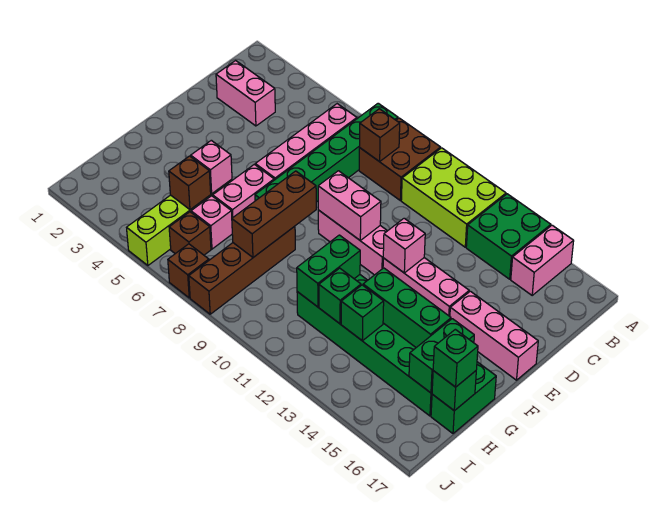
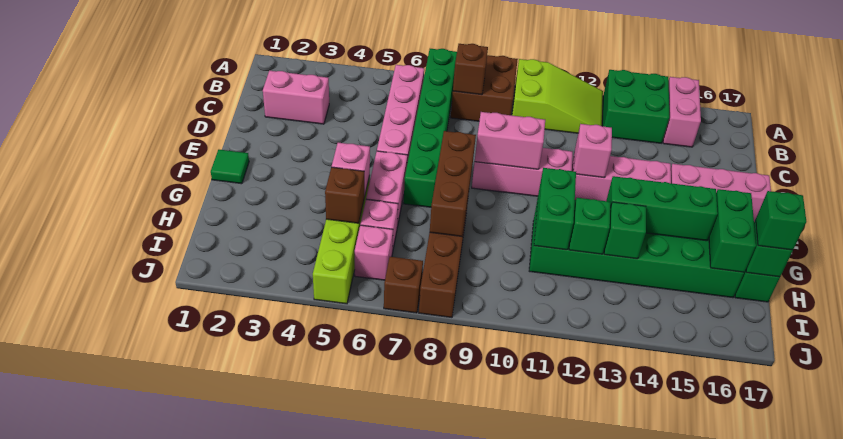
lime brick A10:B12 level 1 -> lime slope A10:B12 level 1 top 10
none -> green tile F1 level 1
brown brick I6 level 1 -> pink brick I6 level 1

